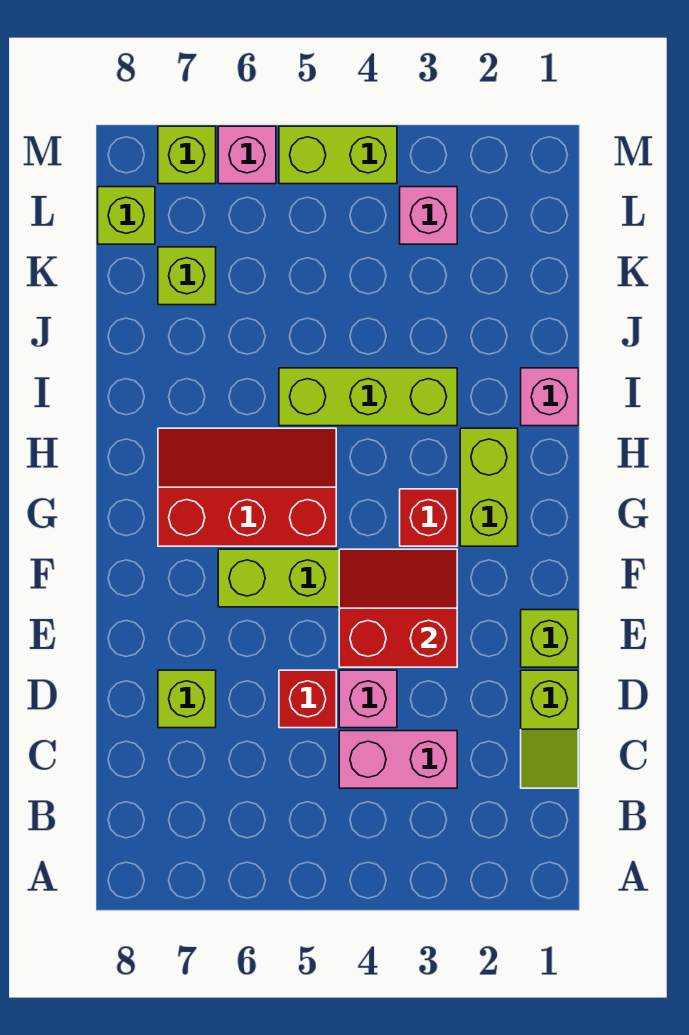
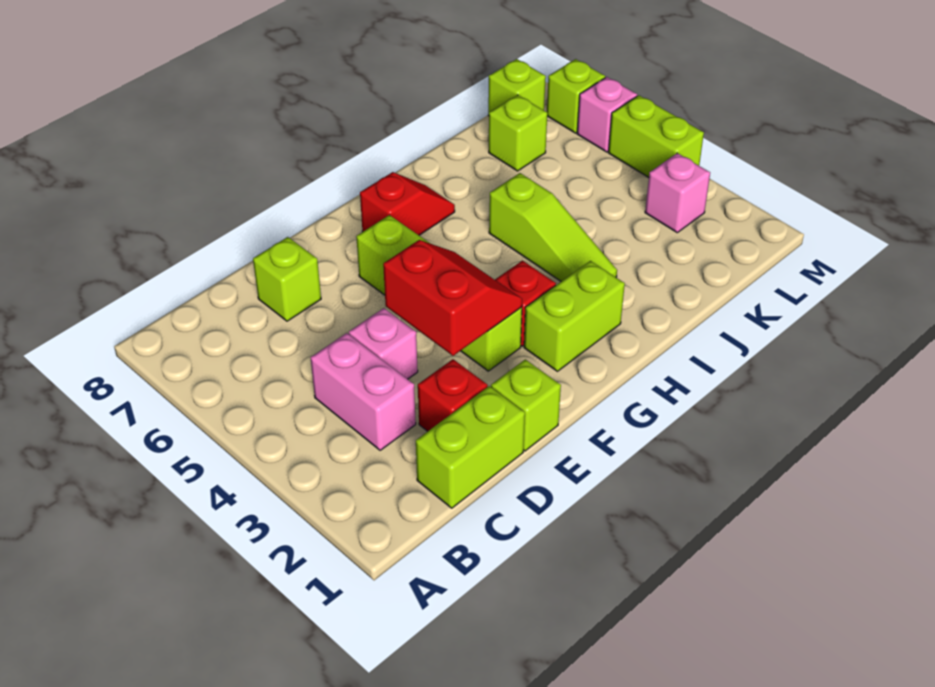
lime slope C1:D1 level 1 top D -> lime brick C1:D1 level 1
red brick D5 level 1 -> red brick D2 level 1
red slope G5:H7 level 1 top G -> red slope G7:H7 level 1 top G
pink brick I1 level 1 -> none
lime brick I3:I5 level 1 -> lime slope I3:I5 level 1 top 5

